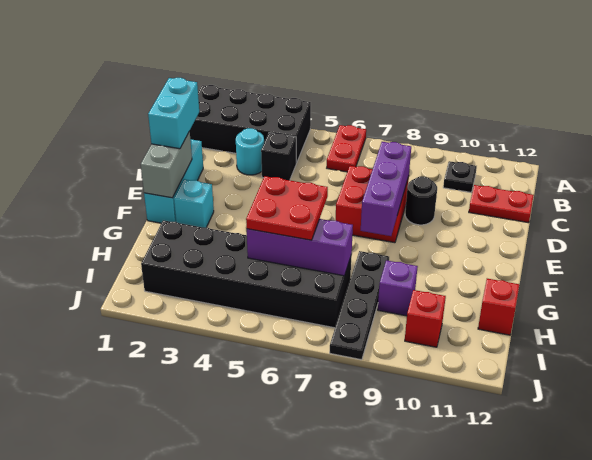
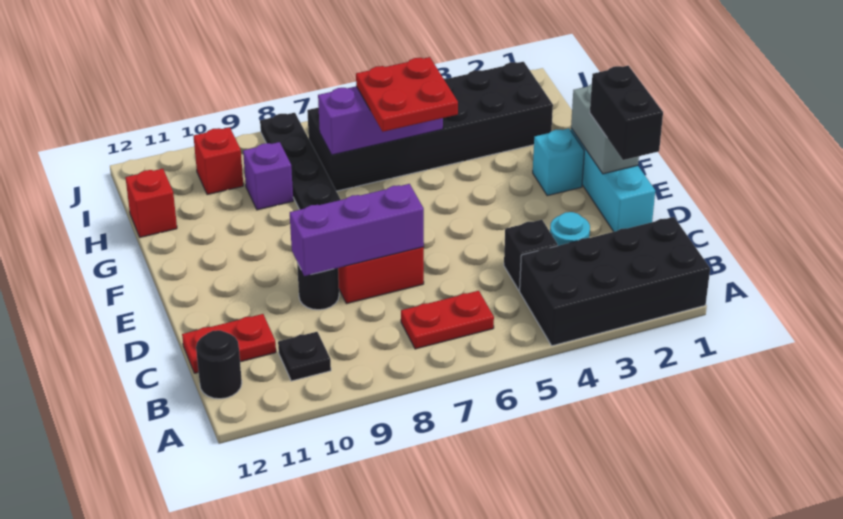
red plate A6:B6 level 1 -> red plate B6:B7 level 1
none -> black round brick B12 level 1
cyan brick D1:E1 level 3 -> black brick D1:E1 level 3
purple brick D8:F8 level 2 -> purple brick D7:D9 level 2

